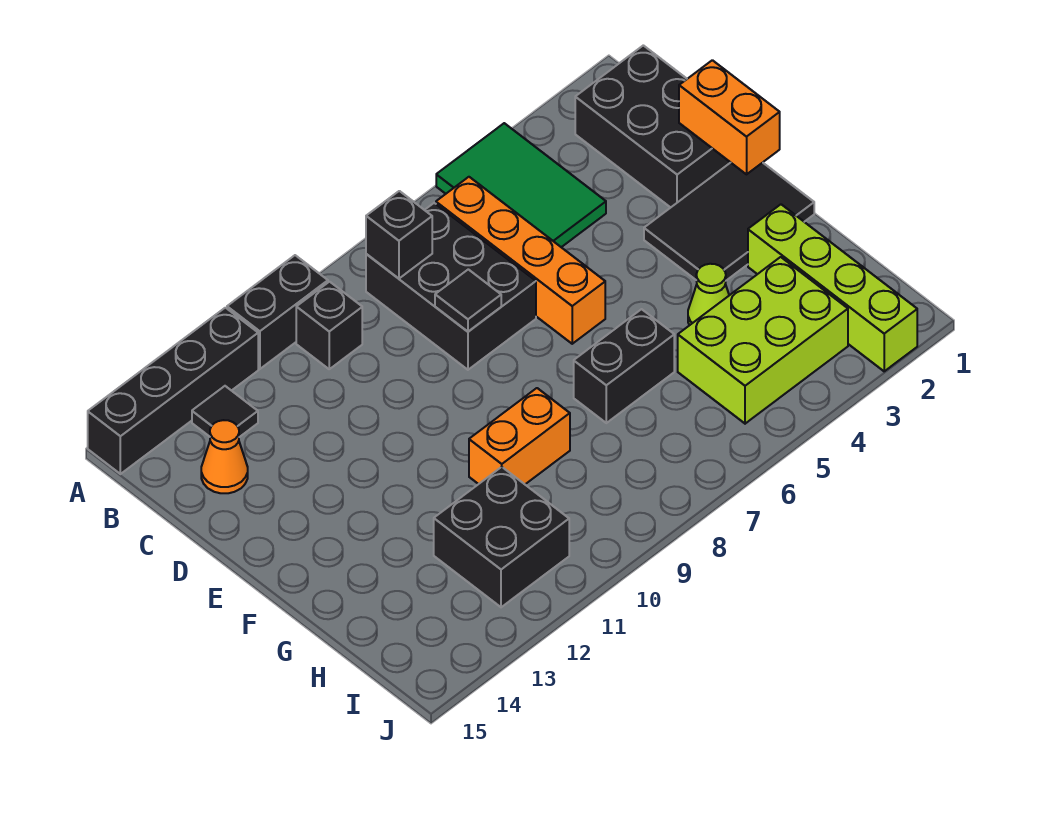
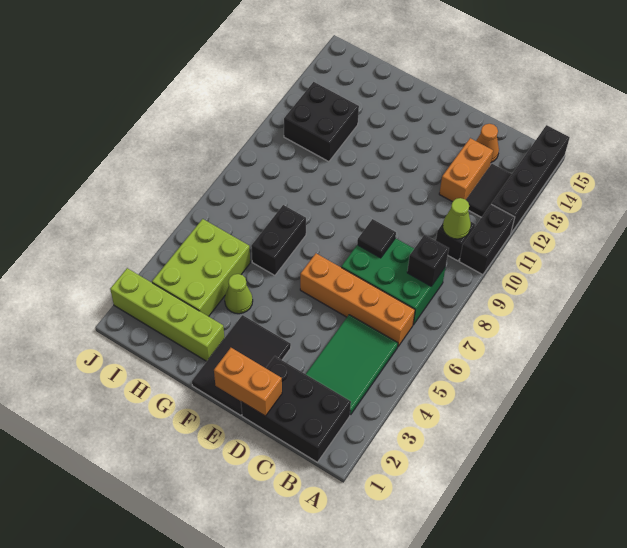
green tile A4:C5 level 1 -> green tile B3:C5 level 1
black brick B7:D8 level 1 -> green brick B7:D8 level 1
none -> lime cone B10 level 2
black tile B13 level 1 -> black tile B12:B13 level 1
orange brick G9:G10 level 1 -> orange brick C12:C13 level 1

